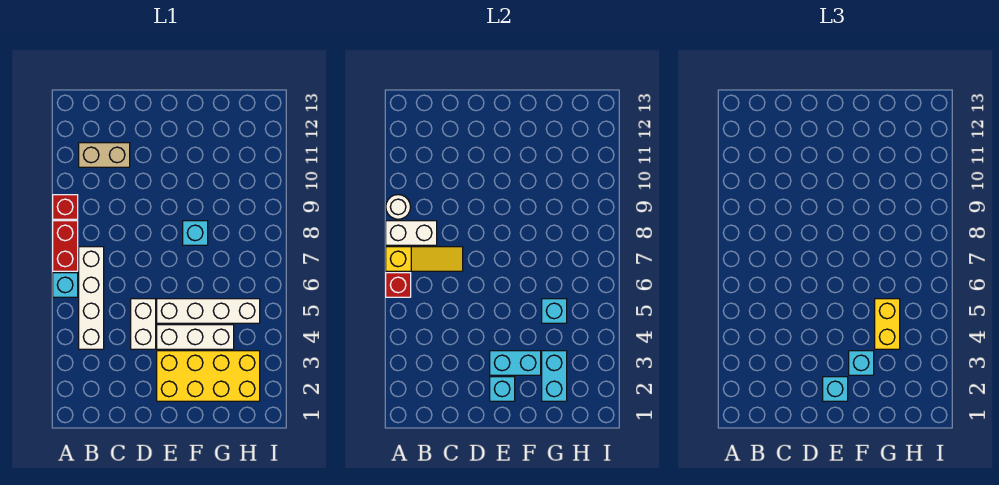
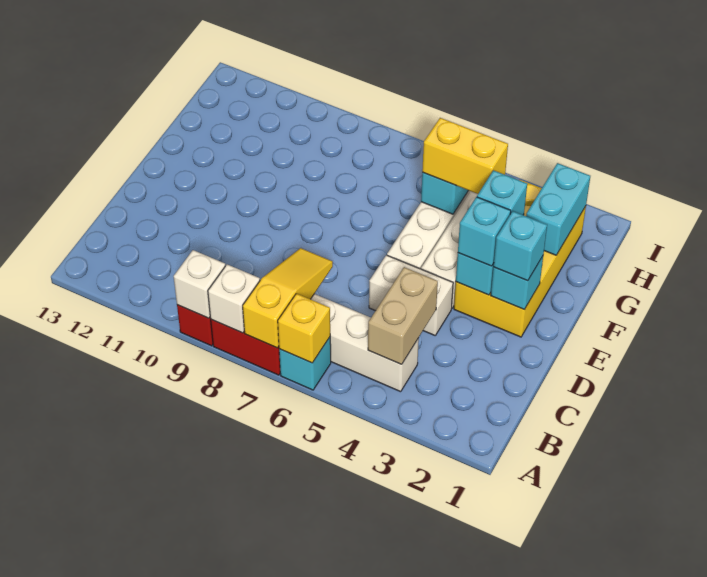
red brick A6 level 2 -> yellow brick A6 level 2
white brick A8:B8 level 2 -> white brick A8 level 2
white round brick A9 level 2 -> white brick A9 level 2
tan brick B11:C11 level 1 -> tan brick B4:C4 level 2
cyan brick F8 level 1 -> cyan brick E3 level 3
cyan brick G2:G3 level 2 -> cyan brick G2:H2 level 2

